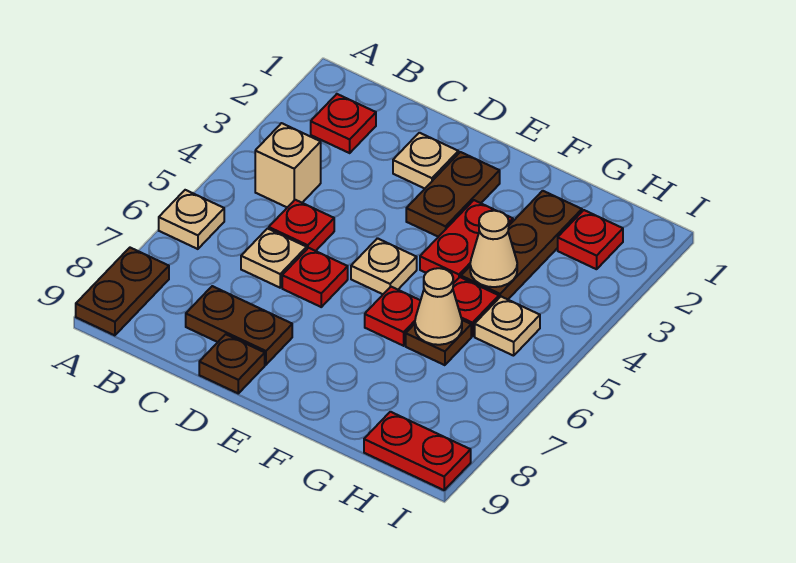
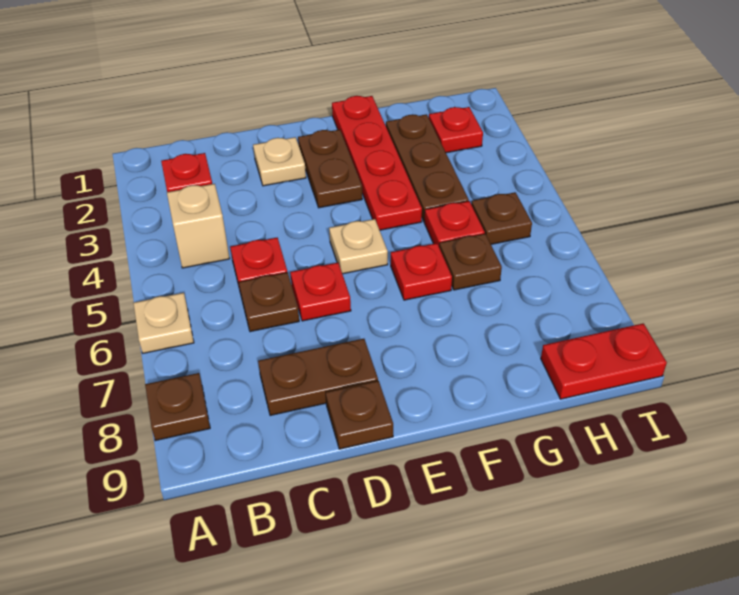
brown plate A8:A9 level 1 -> brown plate A8 level 1
tan plate C6 level 1 -> brown plate C6 level 1
red plate F3:F4 level 1 -> red plate F1:F4 level 1
tan cone G4 level 2 -> none
tan cone G6 level 2 -> none
tan plate H5 level 1 -> brown plate H5 level 1

